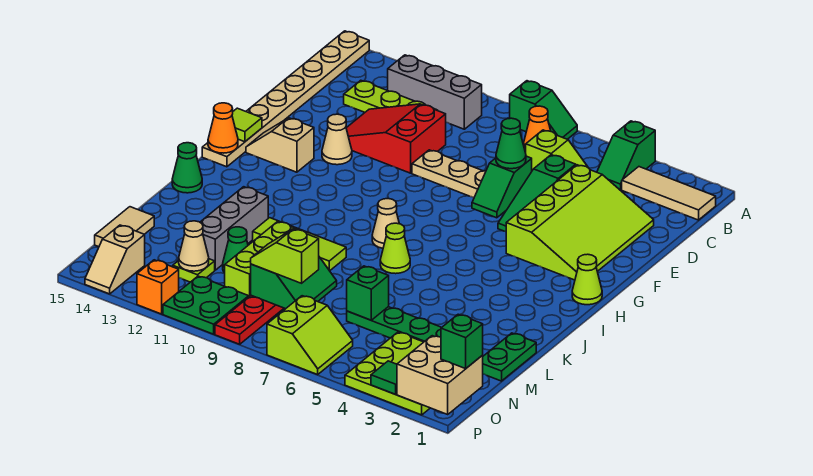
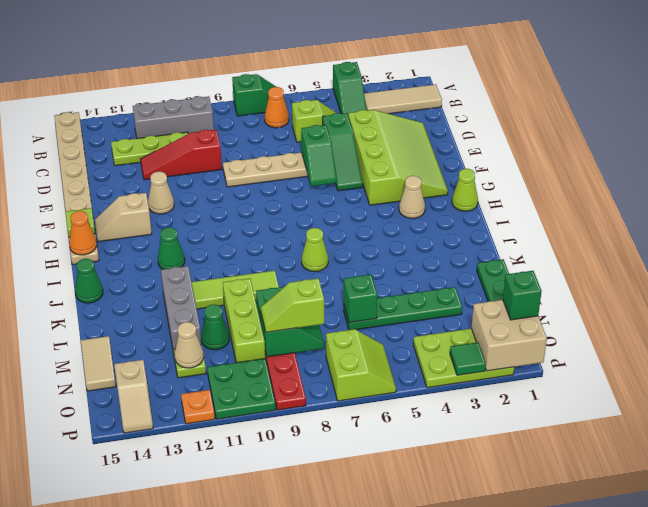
red slope D10:E12 level 1 top 10 -> red slope D10:D12 level 1 top 10
green cone E6 level 3 -> green cone I12 level 1
tan cone I8 level 1 -> tan cone H3 level 1
lime plate N2:P4 level 1 -> lime plate O2:P4 level 1
orange brick P12 level 1 -> orange plate P12 level 1

